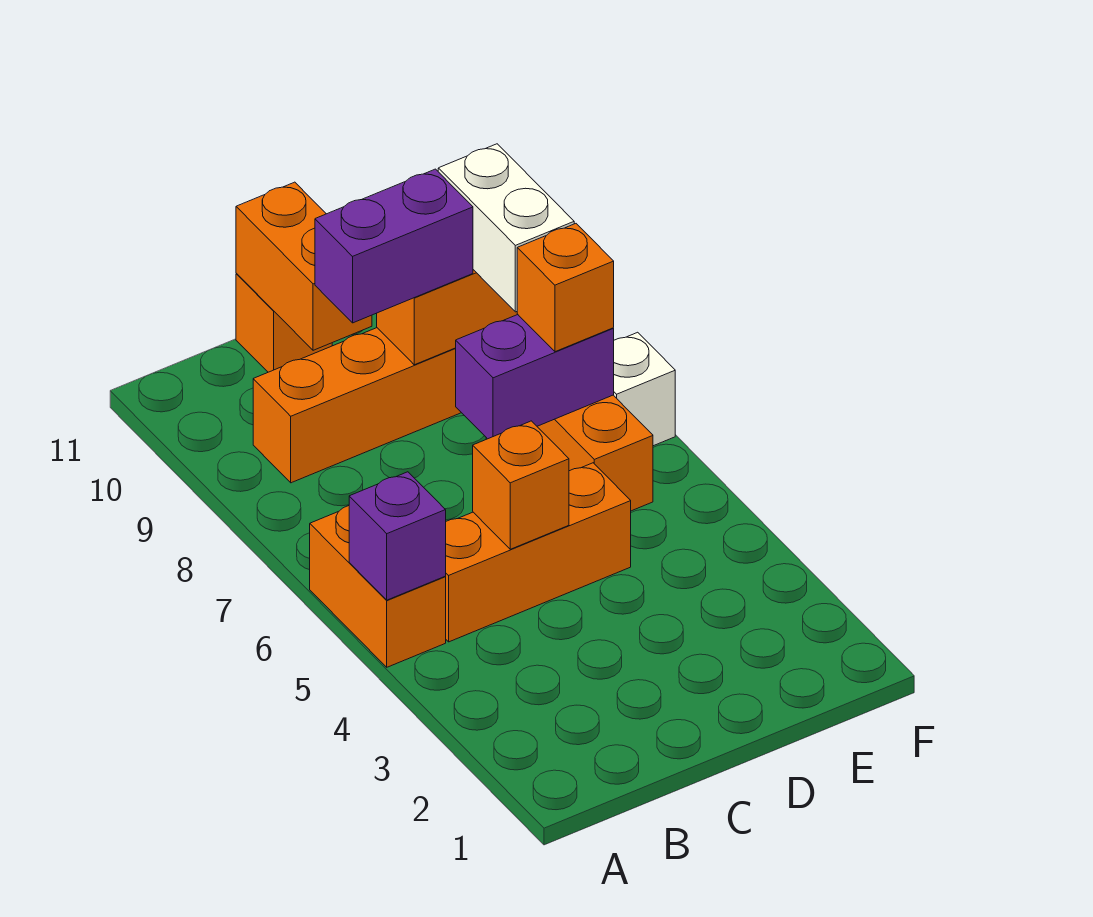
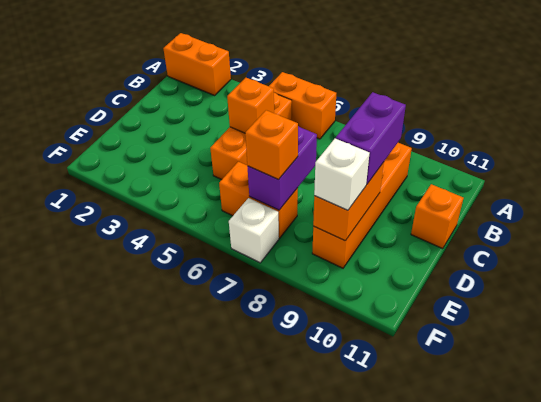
purple brick A5 level 2 -> none
orange brick C10:C11 level 2 -> orange brick A1:A2 level 1
white brick E8:E9 level 3 -> white brick E9 level 3

